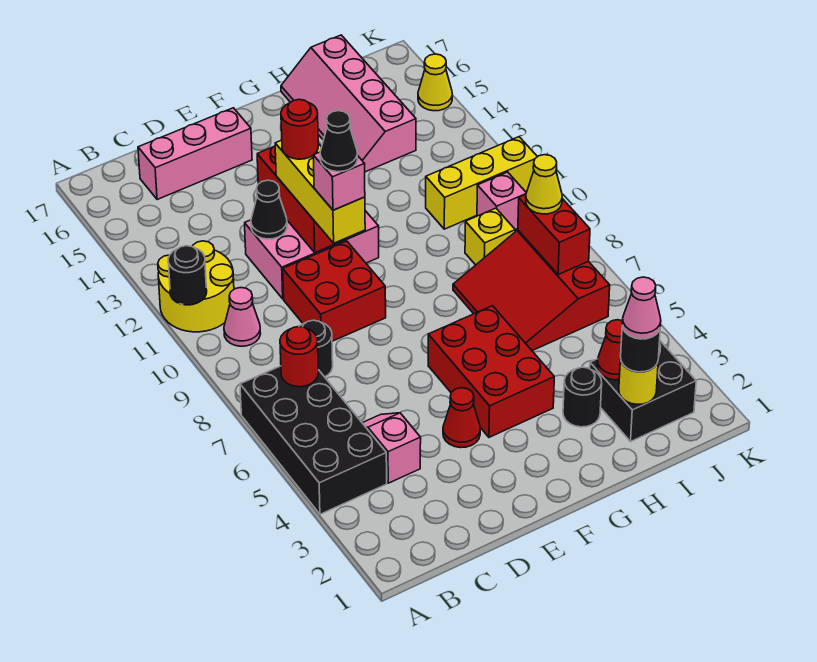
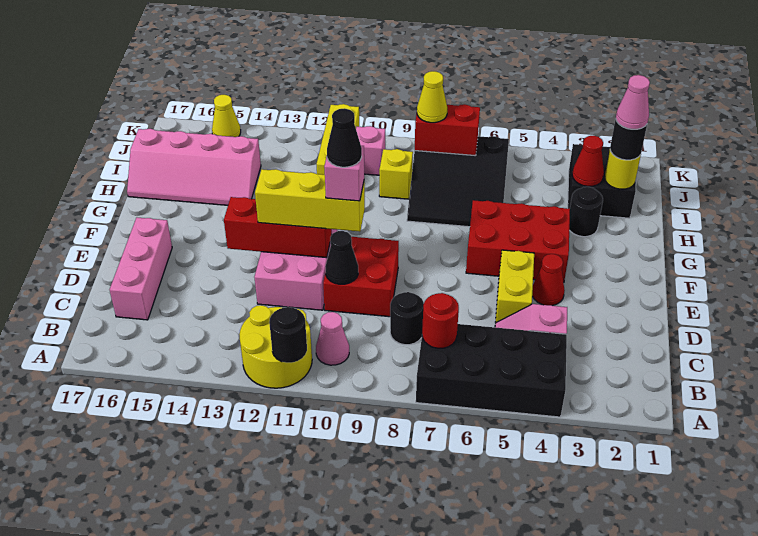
none -> yellow brick D5:E5 level 1
black cone D12 level 2 -> black cone D10 level 2
red round brick E12 level 4 -> none
red slope H6:J8 level 1 top J -> black slope H6:J8 level 1 top J

